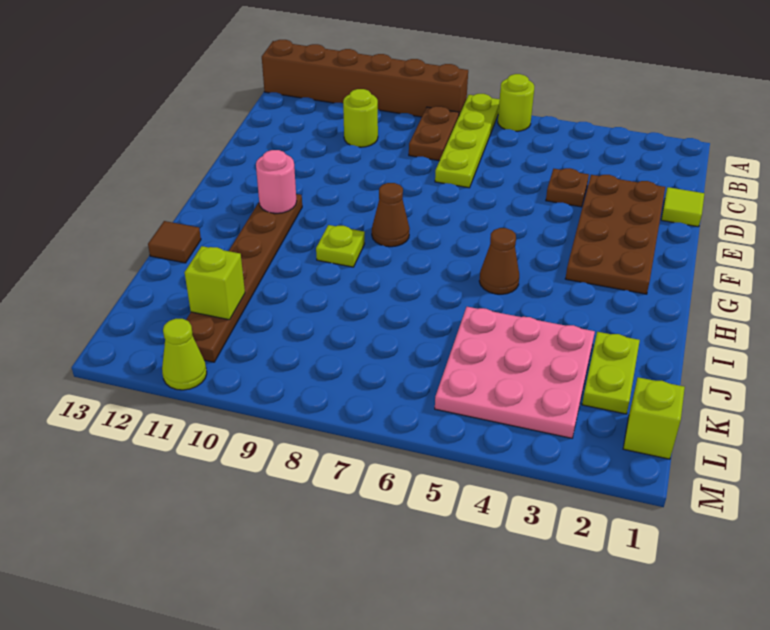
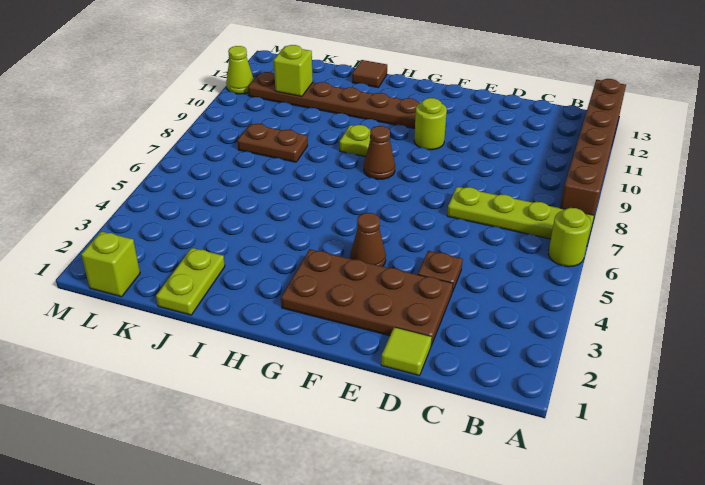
brown plate B8:C8 level 1 -> brown plate J8:K8 level 1
lime round brick C10 level 1 -> lime round brick F10 level 1
pink round brick G11 level 2 -> none
brown cone H5 level 1 -> brown cone F4 level 1
lime plate J2:K2 level 1 -> lime plate J1:J2 level 1
pink plate J3:L5 level 1 -> none

